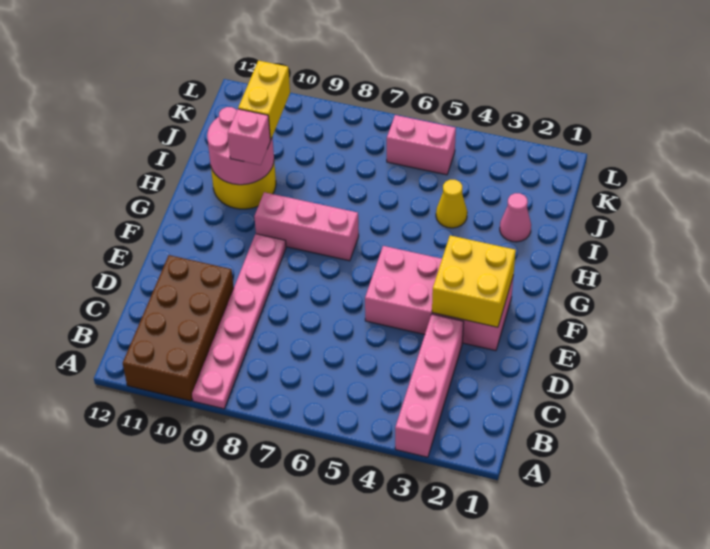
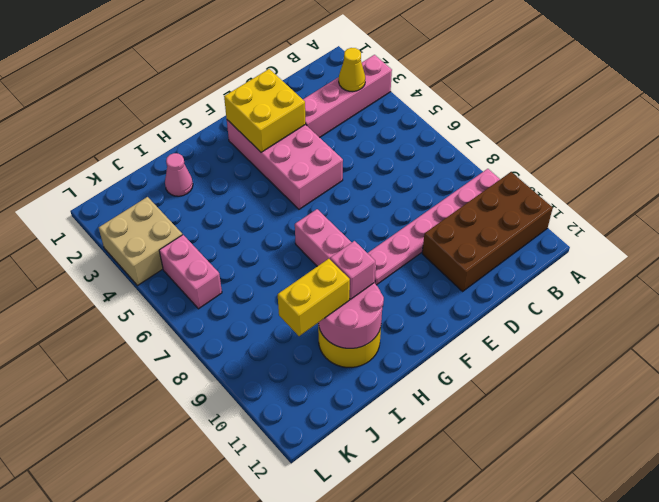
yellow cone I4 level 1 -> yellow cone B3 level 2
none -> tan brick K3:L4 level 1

